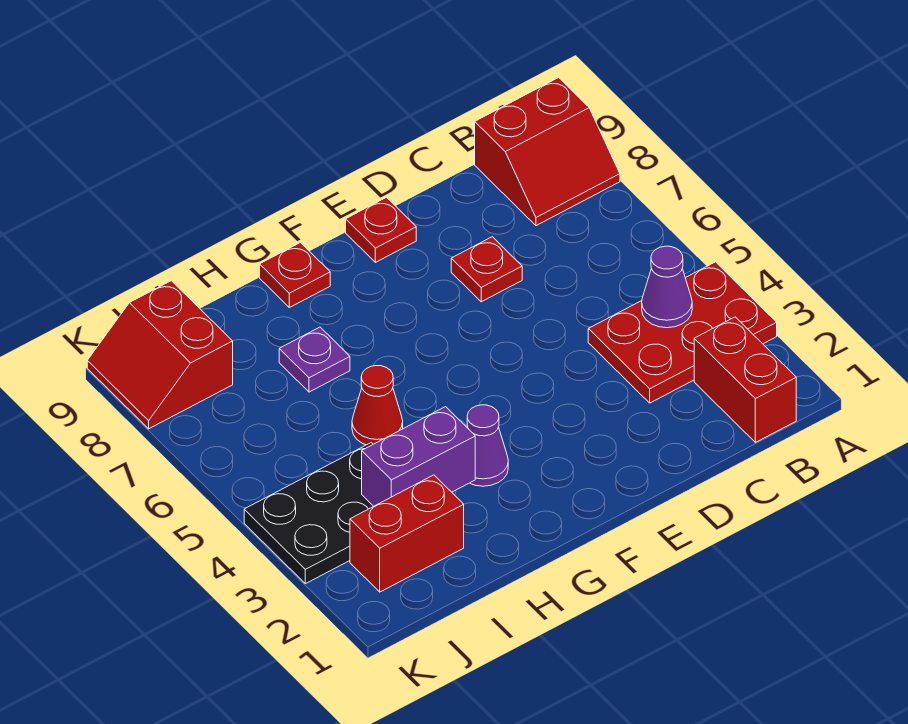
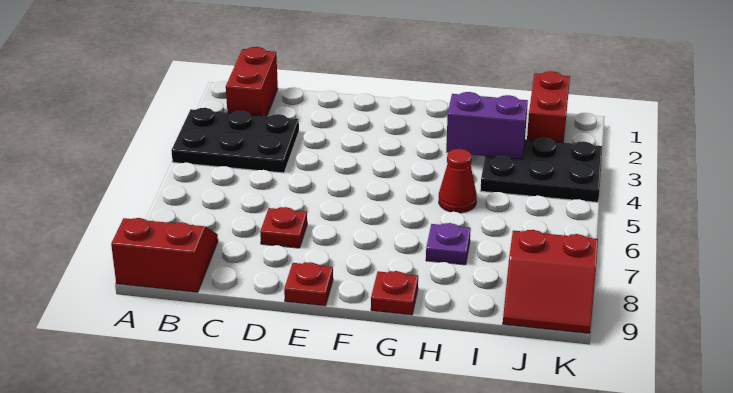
red plate A3:C4 level 1 -> black plate A3:C4 level 1
purple cone B4 level 2 -> none
purple cone G3 level 1 -> none
red brick I2:J2 level 1 -> red brick J1:J2 level 1
red slope J8:K9 level 1 top J -> red slope J8:K9 level 1 top 8

